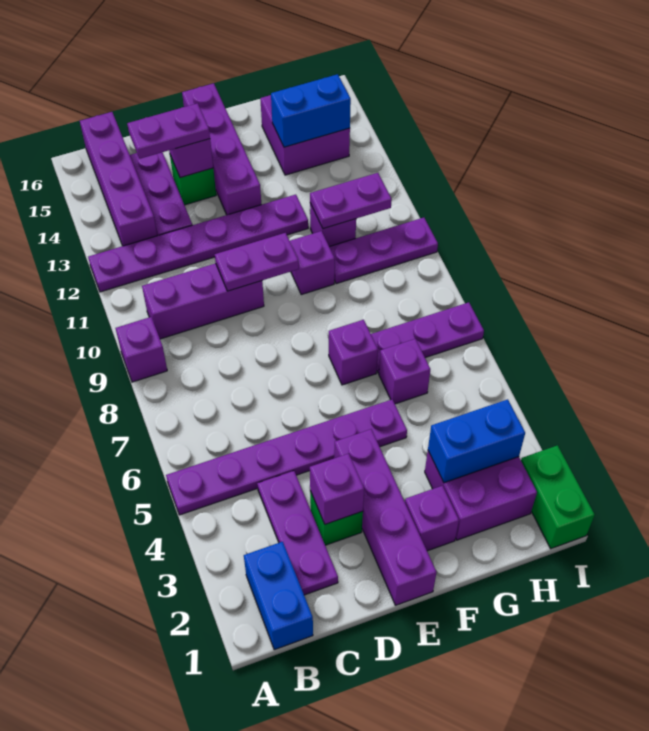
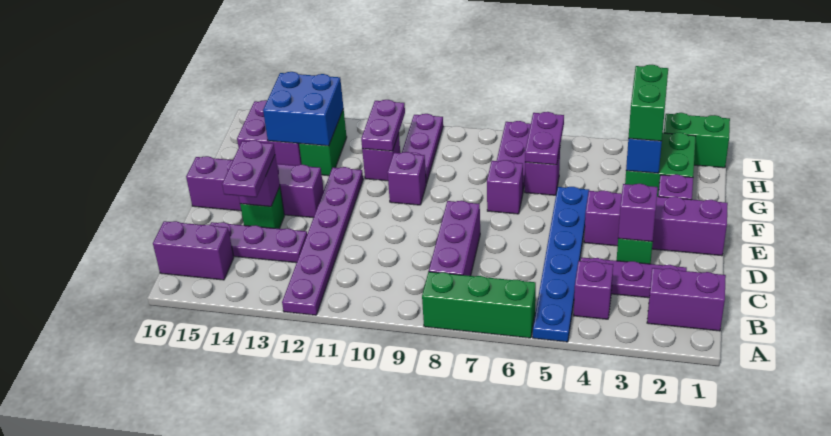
purple plate A5:F5 level 1 -> blue plate A5:F5 level 1
none -> green brick A6:A8 level 1
purple brick A9 level 1 -> purple brick B4 level 1
blue brick B1:B2 level 1 -> purple brick B1:B2 level 1
purple brick B10:D10 level 1 -> purple brick B8:D8 level 1
purple brick B13:B16 level 1 -> purple brick B15:B16 level 1
purple plate D10:E10 level 2 -> purple plate G6:H6 level 2
purple brick G2:H3 level 1 -> green brick G2:H3 level 1
none -> green brick G3:H3 level 3
none -> green brick G13:H13 level 1
blue brick G14:H14 level 2 -> blue brick G13:H14 level 2

